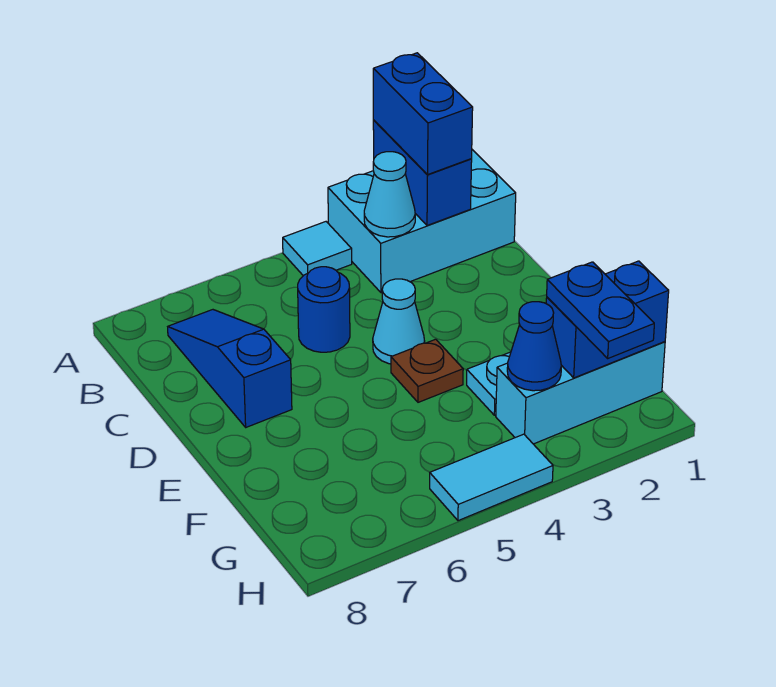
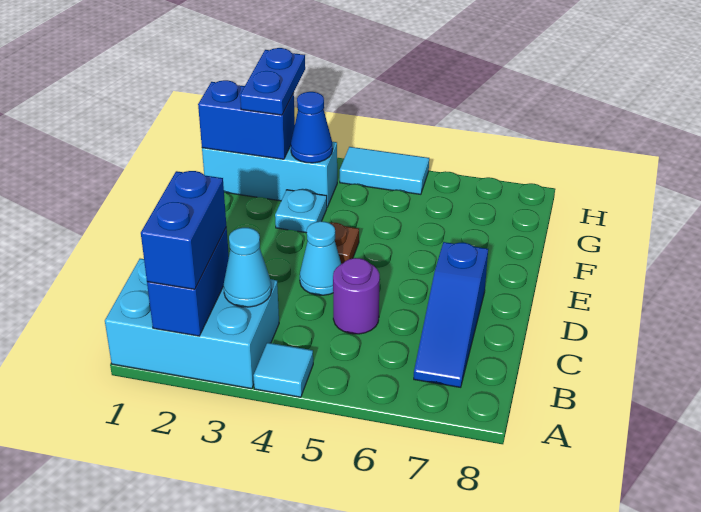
blue round brick C5 level 1 -> purple round brick C5 level 1

